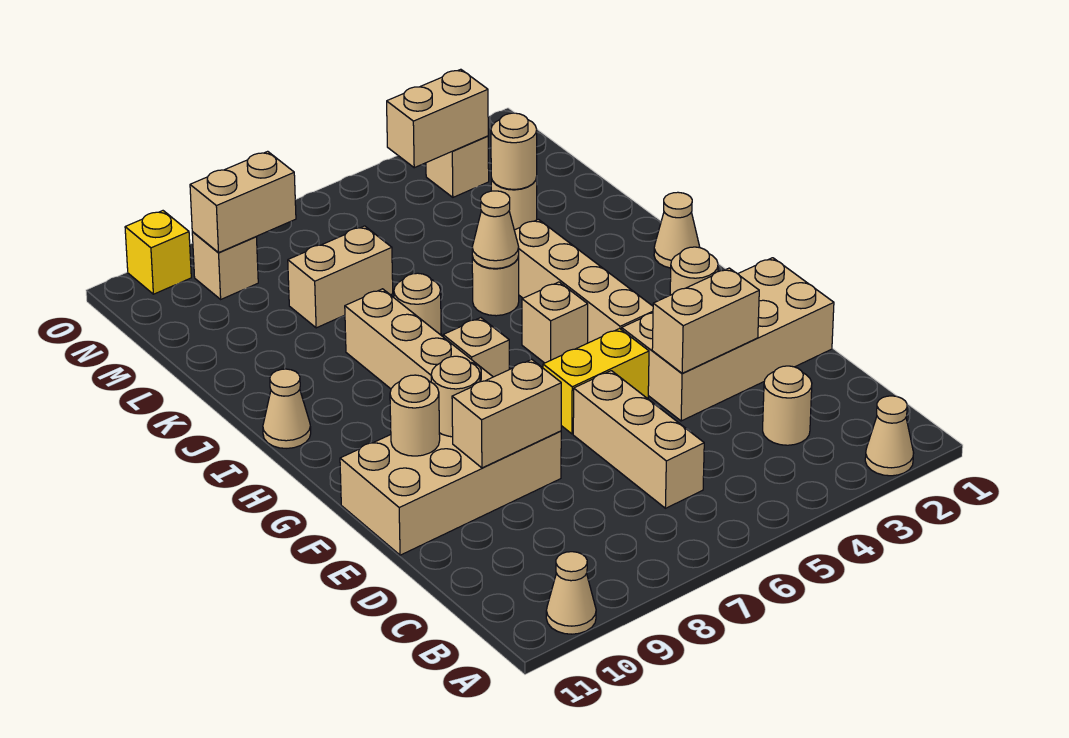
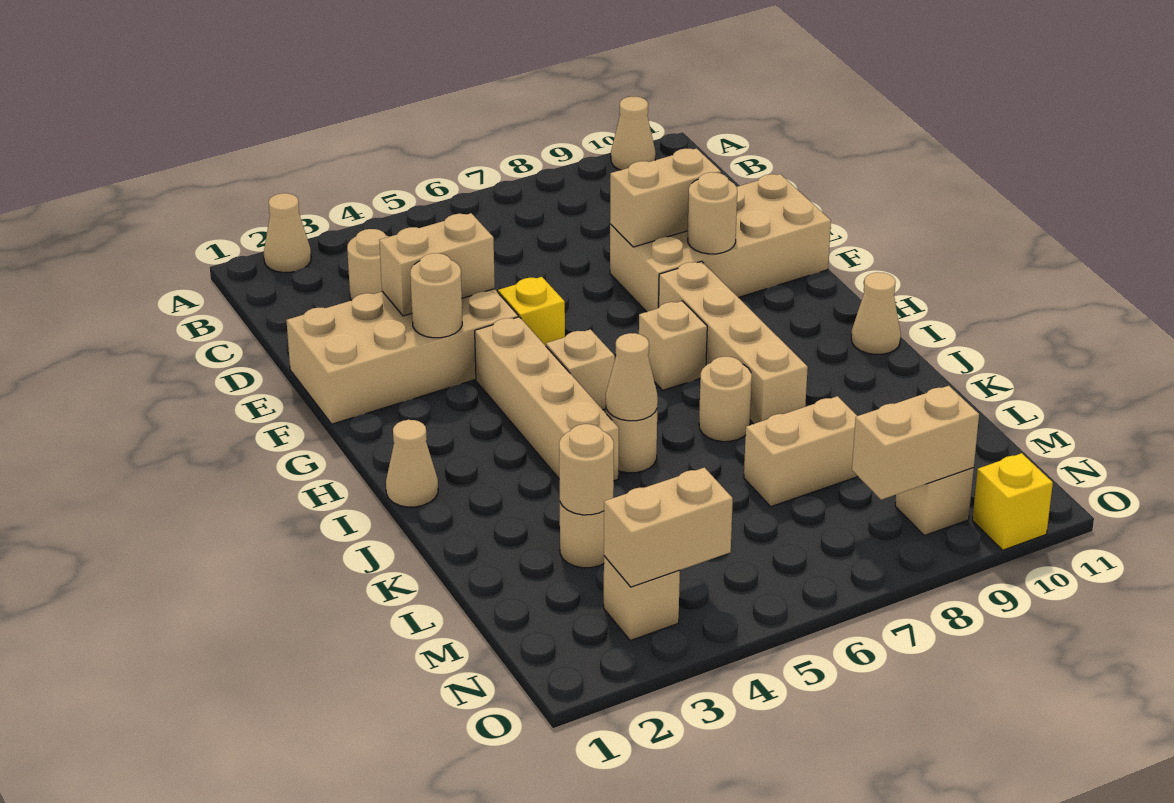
tan brick C6:E6 level 1 -> none
yellow brick F5:F6 level 1 -> yellow brick F5 level 1
tan round brick F10 level 2 -> none

